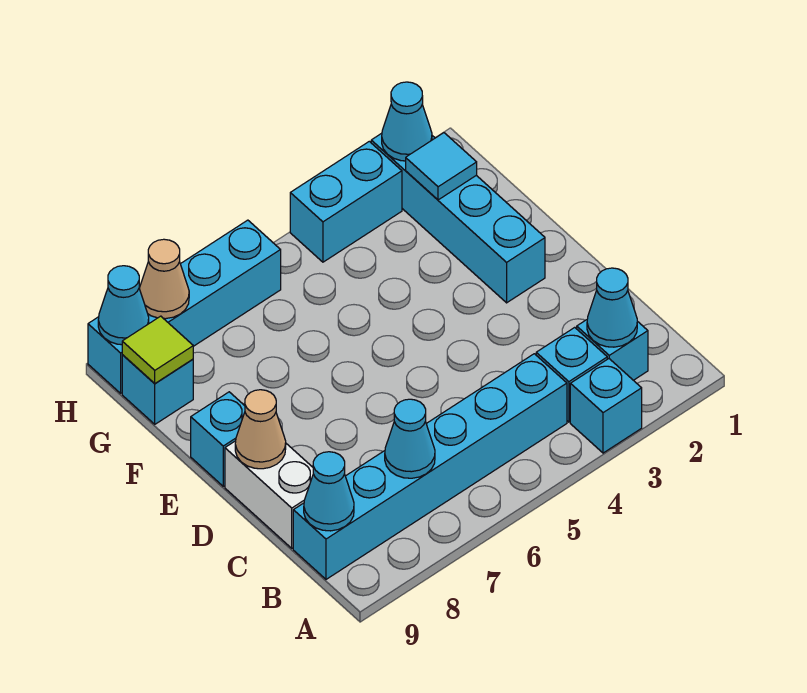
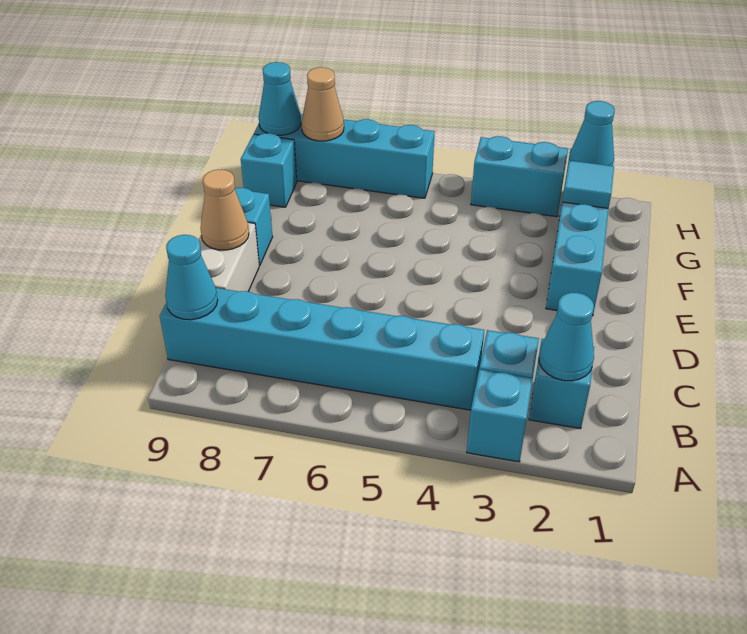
cyan cone B7 level 2 -> none
lime tile G9 level 2 -> none

